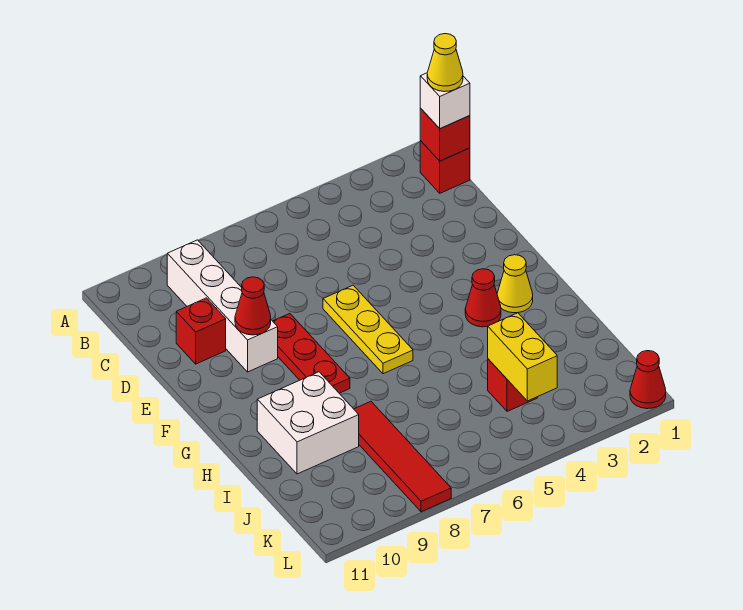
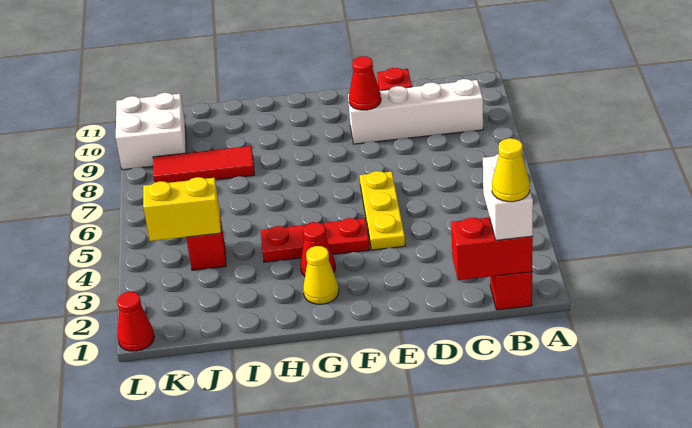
red brick B1 level 2 -> red brick B1:C1 level 2
white brick B1 level 3 -> white brick B1:B2 level 3
yellow plate E6:G6 level 1 -> yellow plate E4:E6 level 1
red plate E8:G8 level 1 -> red plate F4:H4 level 1
white brick H9:I10 level 1 -> white brick K9:L10 level 1
red tile I8:L8 level 1 -> red tile I8:K8 level 1

